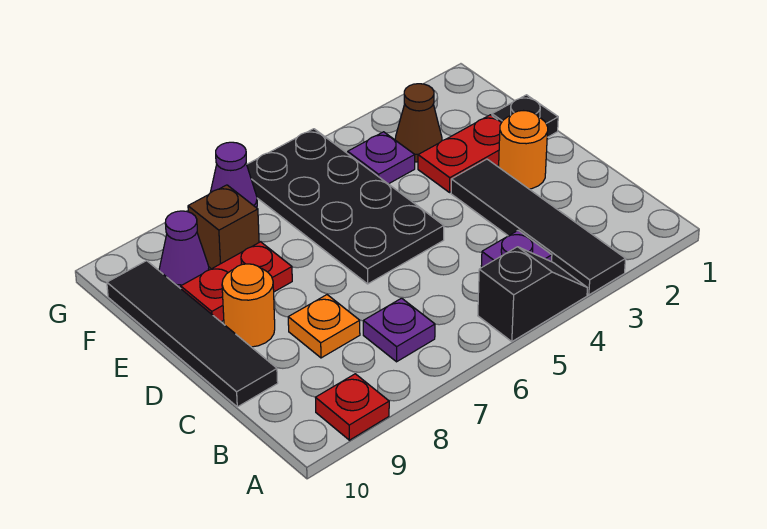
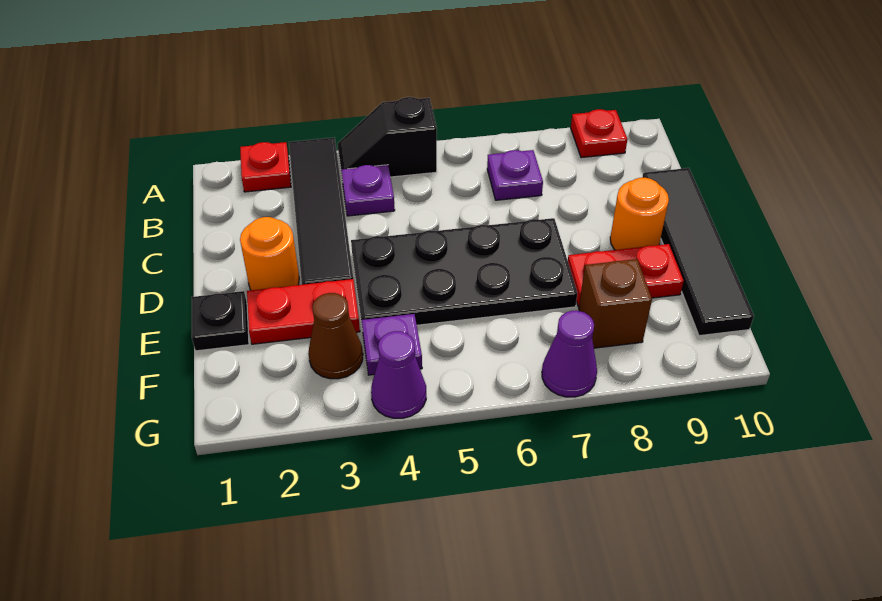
none -> red plate A2 level 1
orange plate C8 level 1 -> none
black plate D5:G6 level 1 -> black plate D4:E7 level 1
purple cone F9 level 1 -> purple cone G4 level 1

